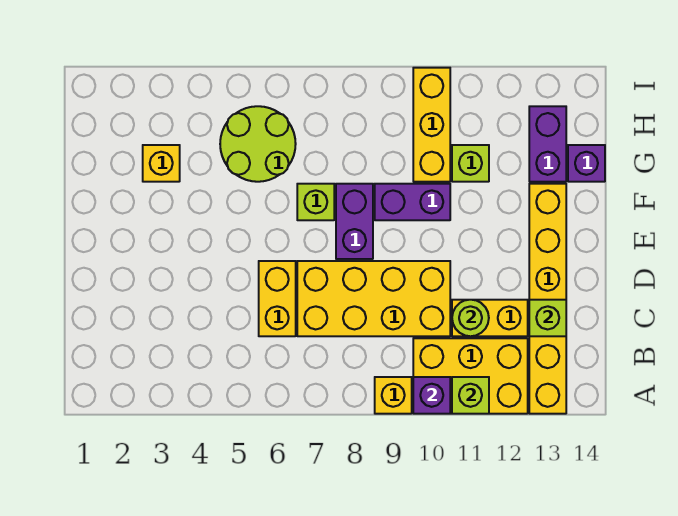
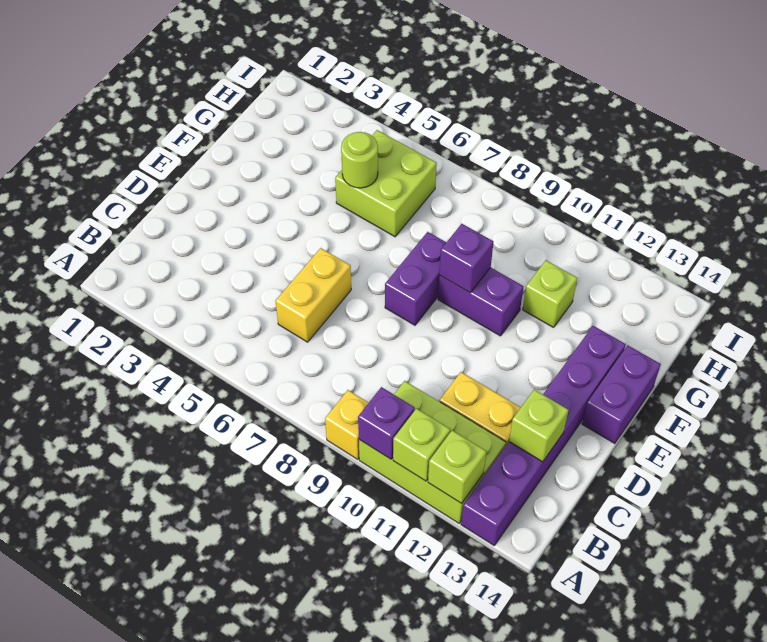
yellow brick A10:B12 level 1 -> lime brick A10:B12 level 1
yellow brick A13:F13 level 1 -> purple brick A13:F13 level 1
yellow brick C7:D10 level 1 -> none
lime round brick C11 level 2 -> lime round brick G5 level 2
lime brick F7 level 1 -> lime brick A12 level 2
yellow brick G3 level 1 -> none
lime round brick G5:H6 level 1 -> lime brick G5:H6 level 1
yellow brick G10:I10 level 1 -> none
purple brick G13:H13 level 1 -> purple brick E14:F14 level 1
purple brick G14 level 1 -> purple brick F9 level 2

